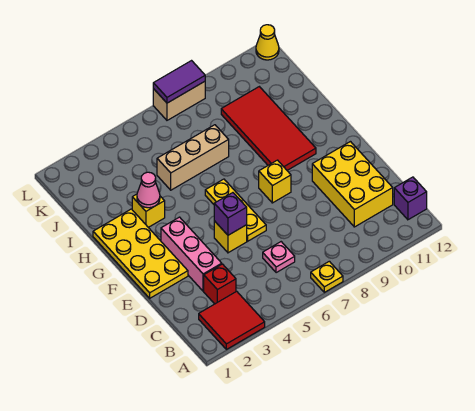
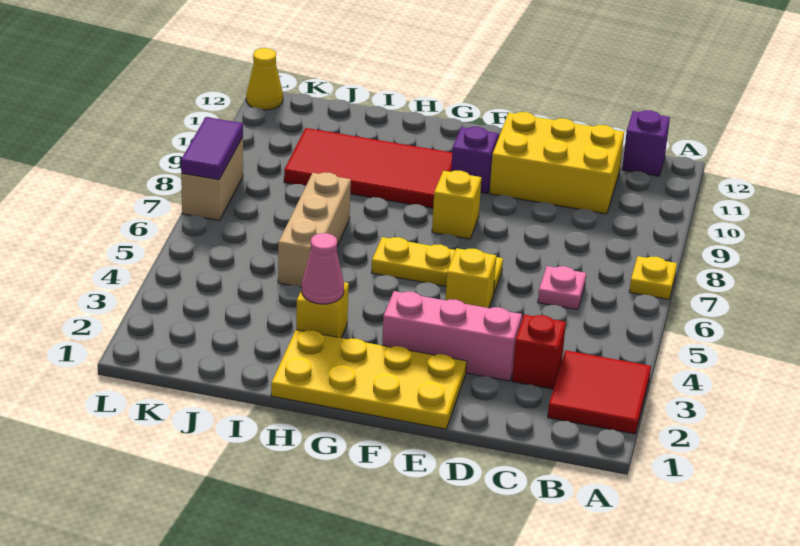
purple brick E5 level 2 -> purple brick F10 level 1

